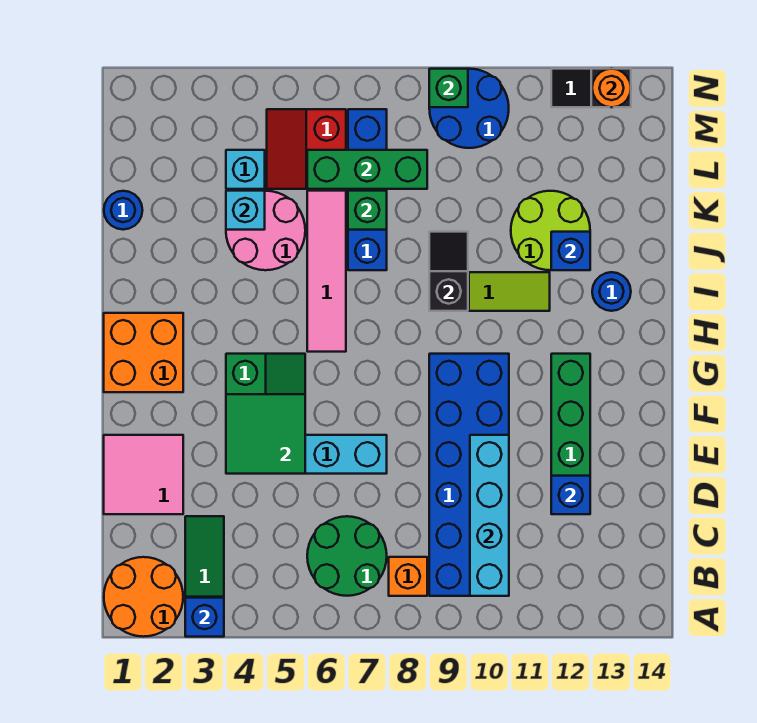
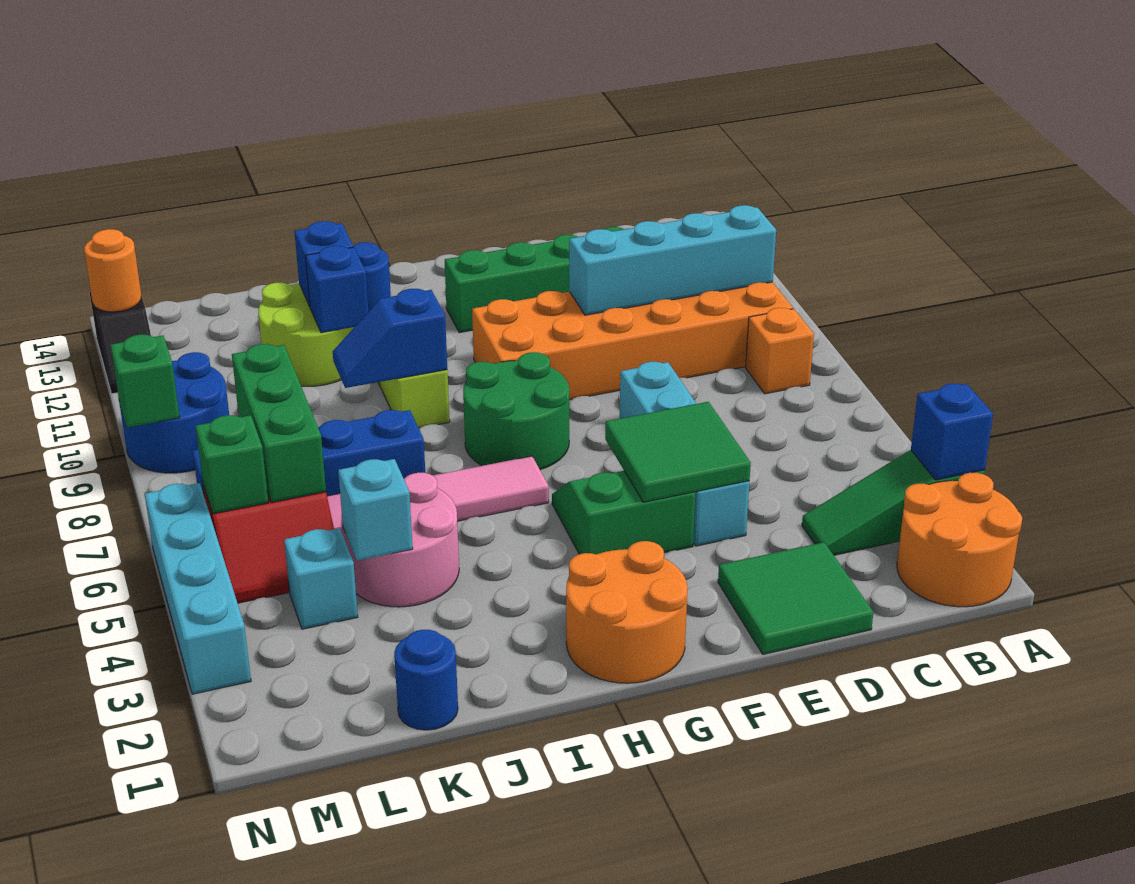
green round brick B6:C7 level 1 -> green round brick G7:H8 level 1
blue brick B9:G10 level 1 -> orange brick B9:G10 level 1
pink tile D1:E2 level 1 -> green tile D1:E2 level 1
blue brick D12 level 2 -> blue brick J11 level 2
orange brick G1:H2 level 1 -> orange round brick G1:H2 level 1
black slope I9:J9 level 2 top I -> blue slope I9:J9 level 2 top I
green brick K7 level 2 -> green brick M6 level 2
none -> cyan brick N3:N6 level 1

